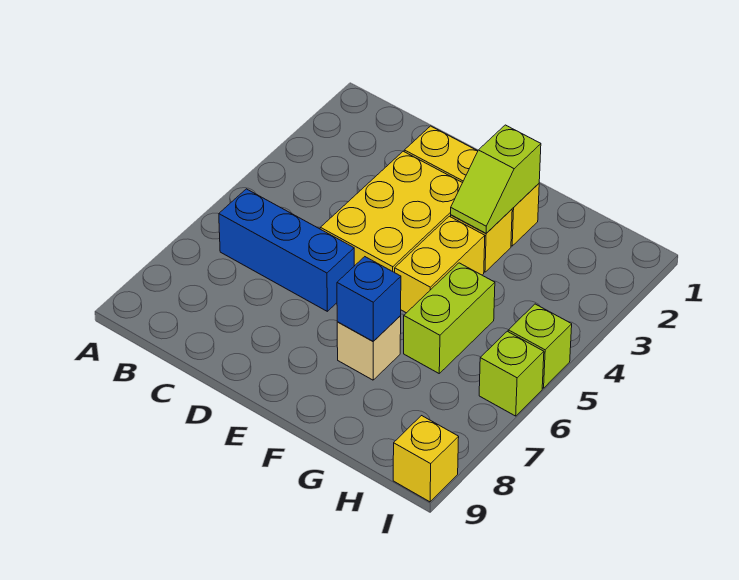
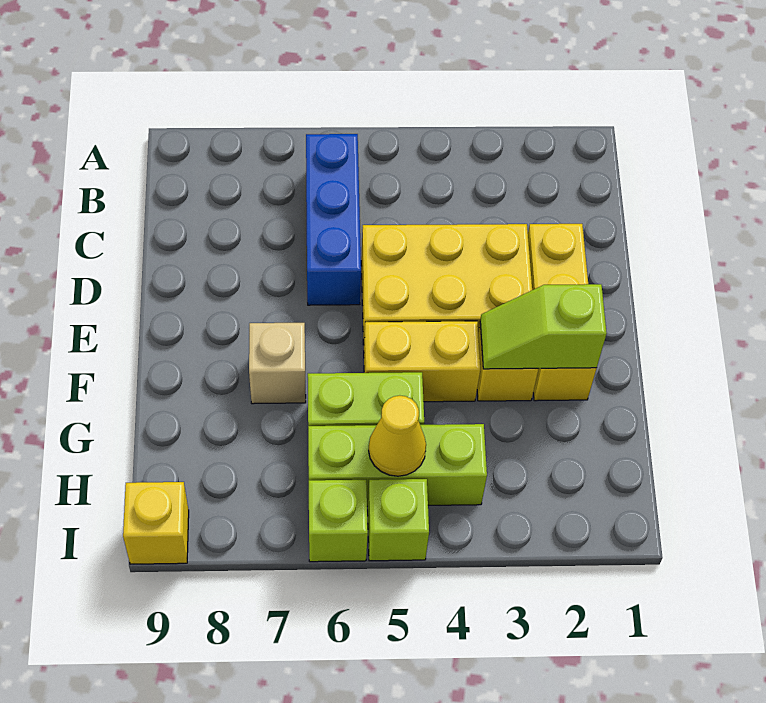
blue brick F7 level 2 -> none
none -> lime brick H4:H6 level 1
none -> yellow cone H5 level 2

